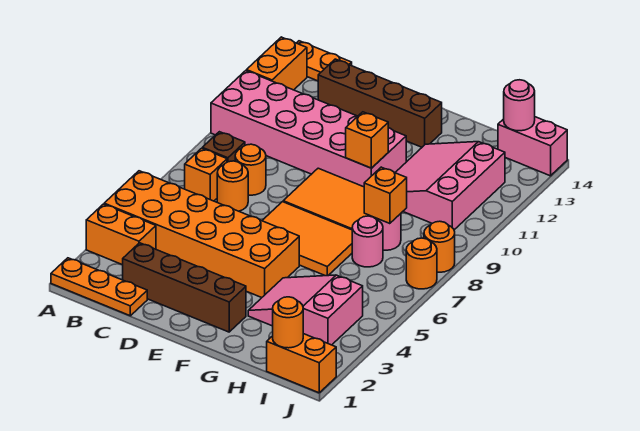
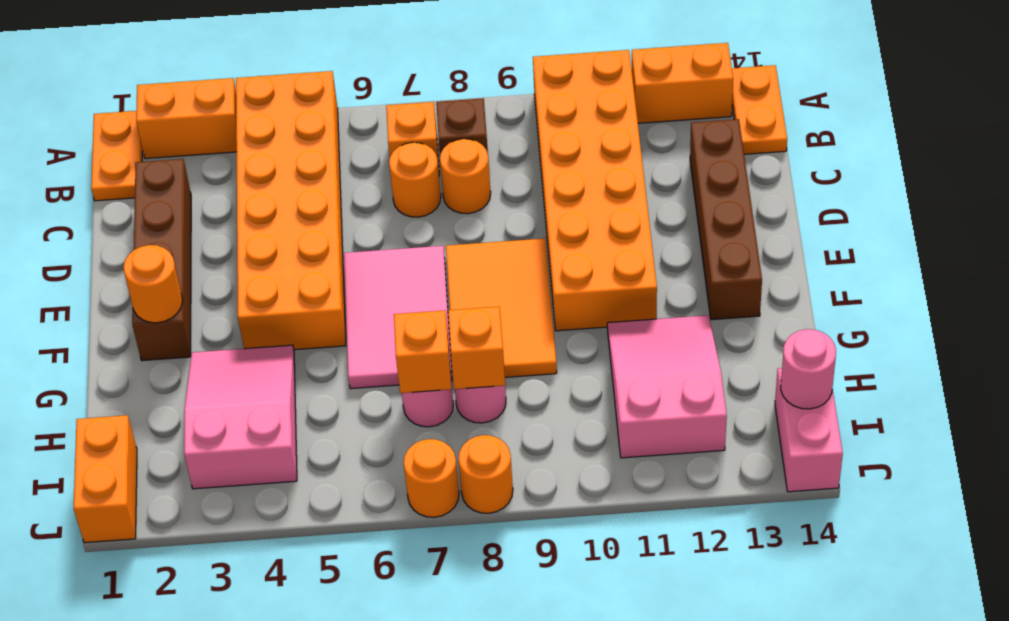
orange plate A1:C1 level 1 -> orange plate A1:B1 level 1
orange brick A3:B3 level 1 -> orange brick A2:A3 level 1
pink brick A10:F11 level 1 -> orange brick A10:F11 level 1
orange tile E6:G7 level 1 -> pink tile E6:G7 level 1
orange brick F10 level 2 -> orange brick H7 level 2
pink slope G10:I12 level 1 top I -> pink slope G11:I12 level 1 top I
orange round brick I1 level 2 -> orange round brick F2 level 2

